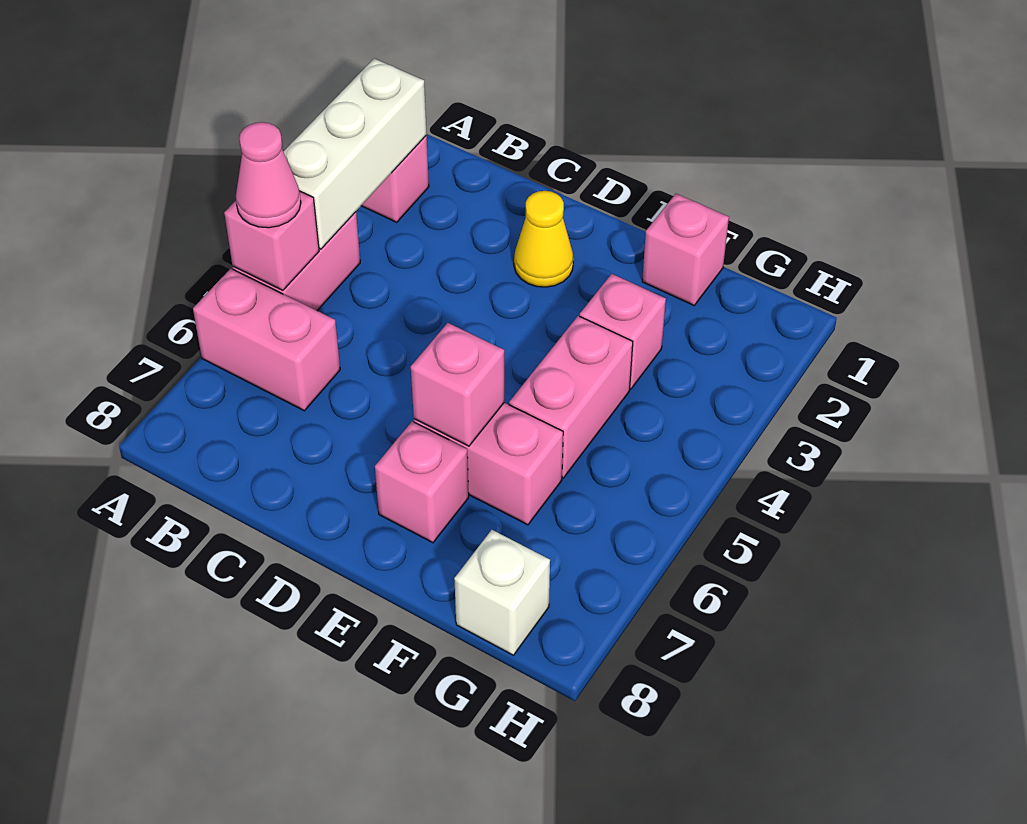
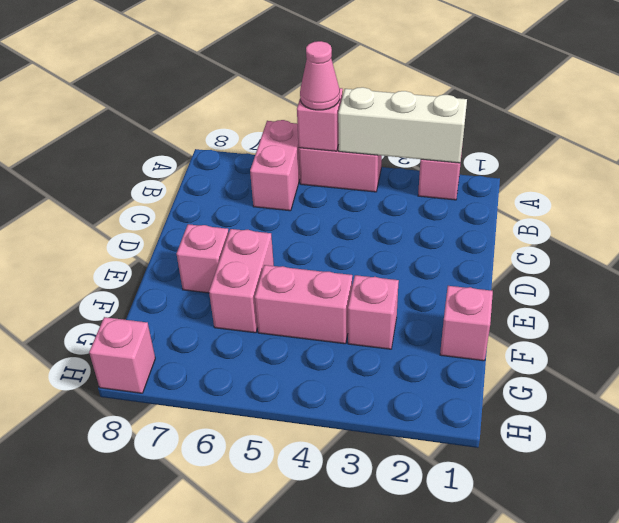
yellow cone D2 level 1 -> none
pink brick E6 level 2 -> pink brick H8 level 1
white brick G8 level 1 -> none

